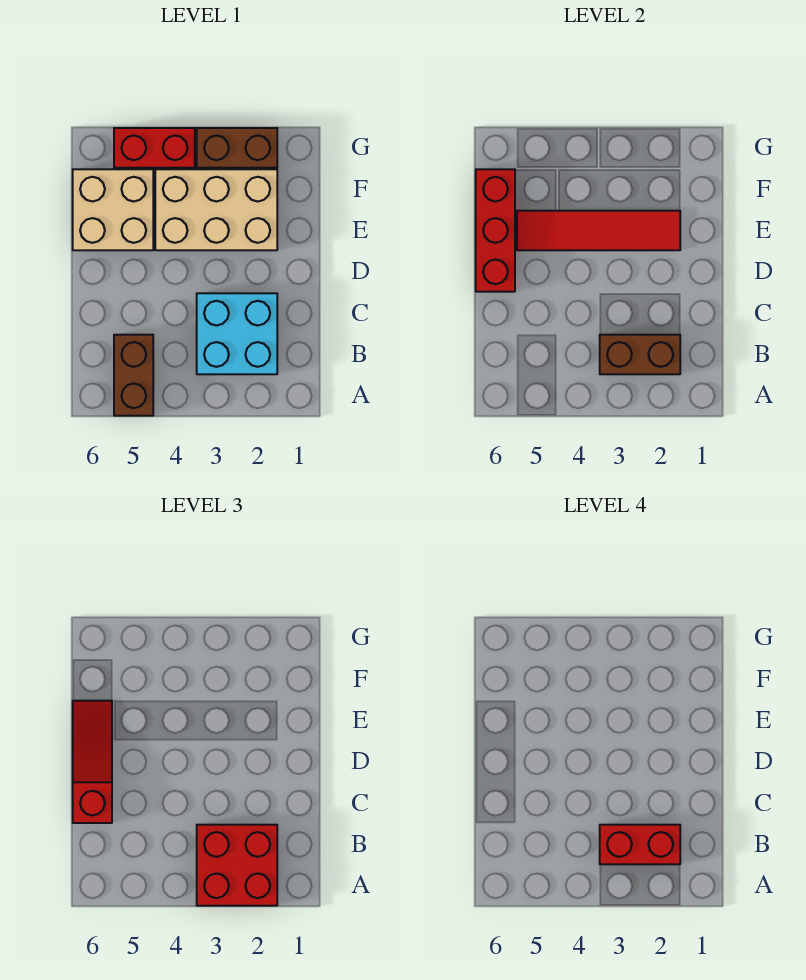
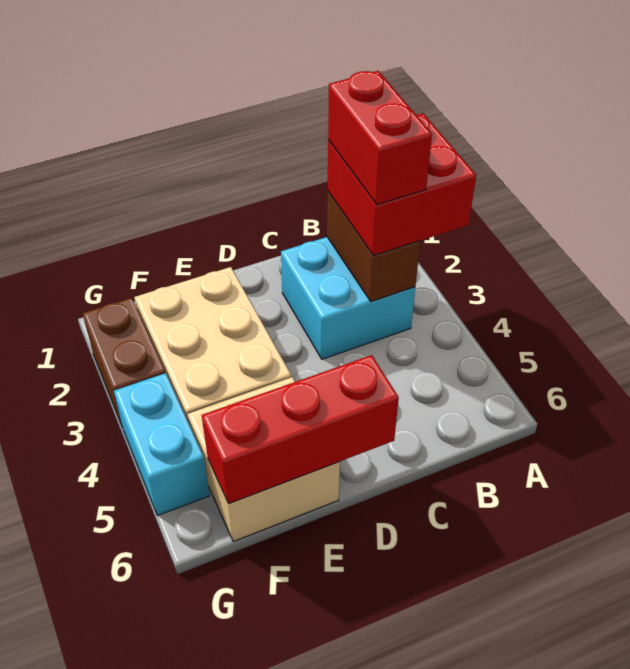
brown brick A5:B5 level 1 -> none
red slope C6:E6 level 3 top C -> none
red tile E2:E5 level 2 -> none
red brick G4:G5 level 1 -> cyan brick G4:G5 level 1

